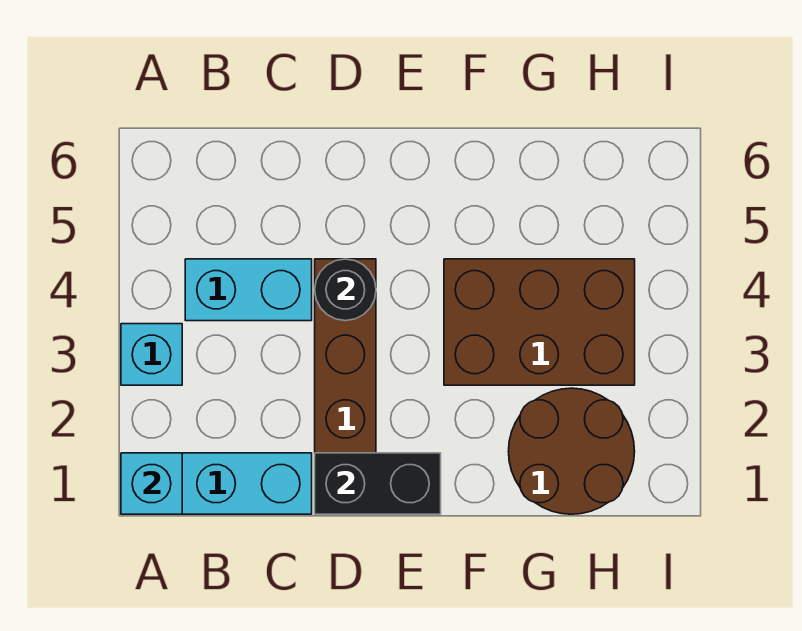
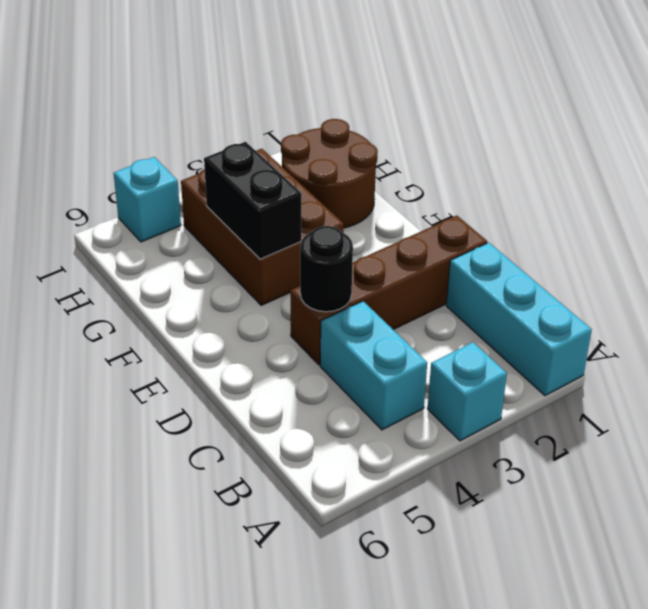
cyan brick A1 level 2 -> cyan brick I5 level 1
black brick D1:E1 level 2 -> black brick F4:G4 level 2

